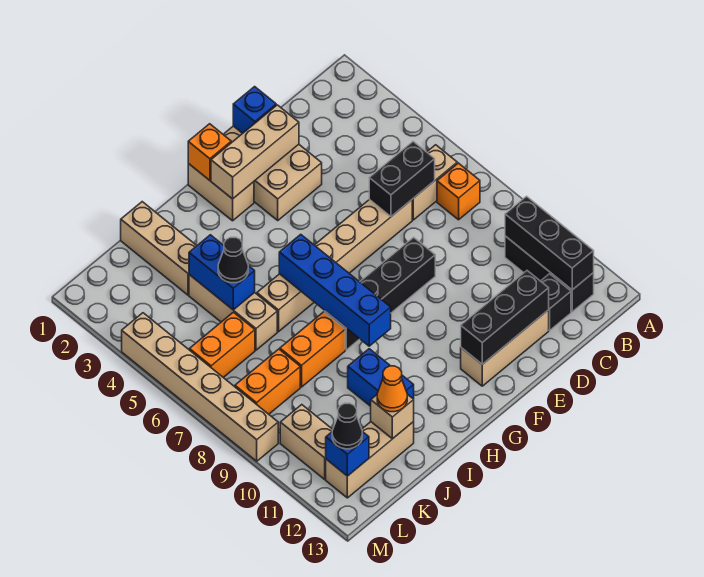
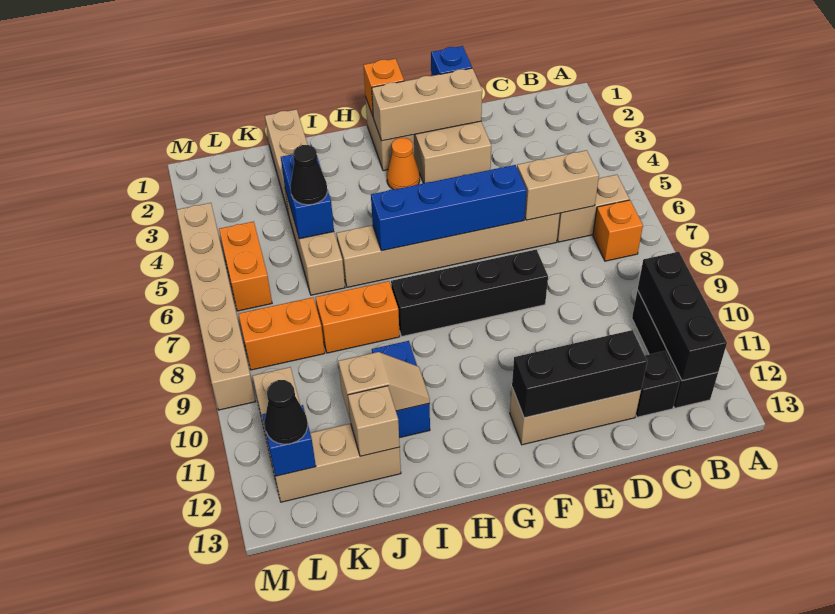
black brick C6:D6 level 2 -> tan brick C6:D6 level 2
blue brick H6:H9 level 2 -> blue brick E6:H6 level 2
none -> tan slope I11:J11 level 2 top J
orange cone J12 level 3 -> orange cone G3 level 1
orange brick K6:L6 level 1 -> orange brick L5:L6 level 1

